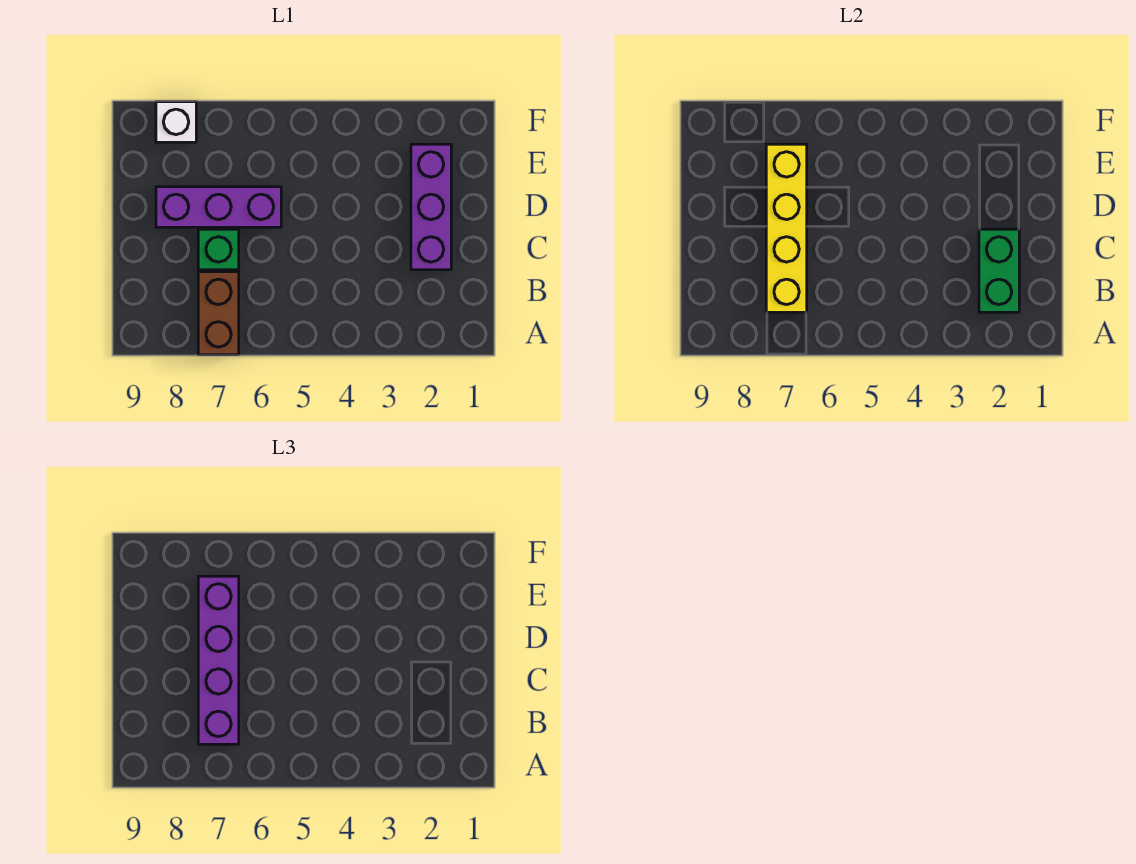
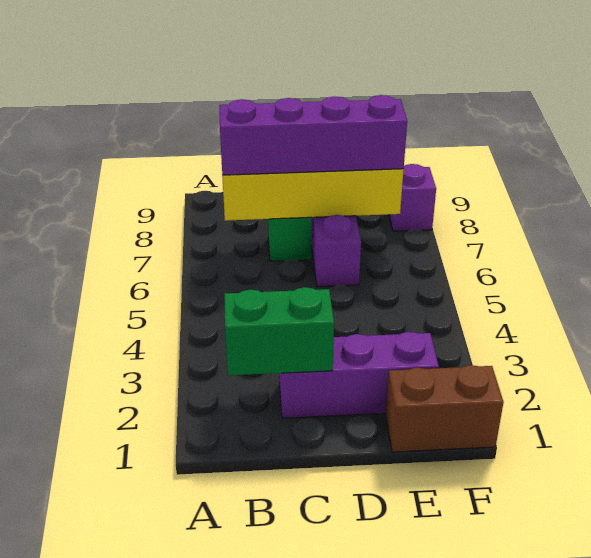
brown brick A7:B7 level 1 -> brown brick E1:F1 level 1
white brick F8 level 1 -> purple brick F8 level 1

